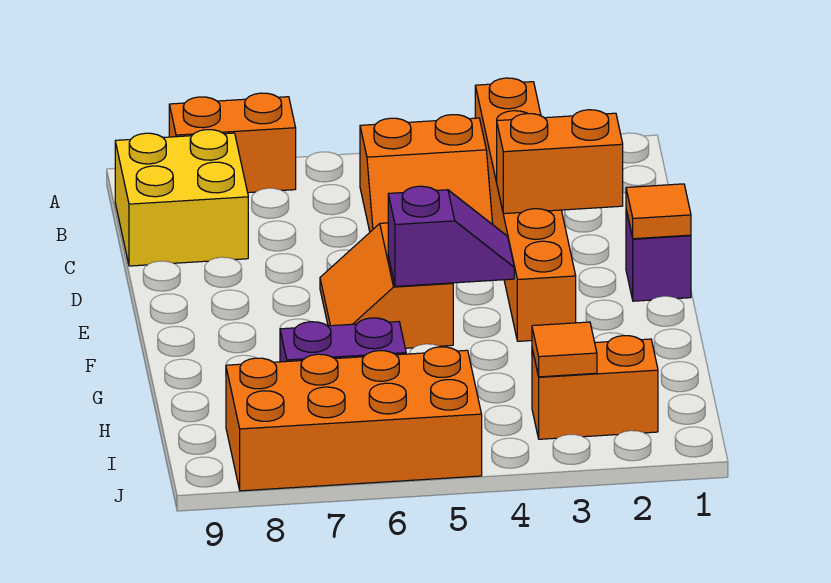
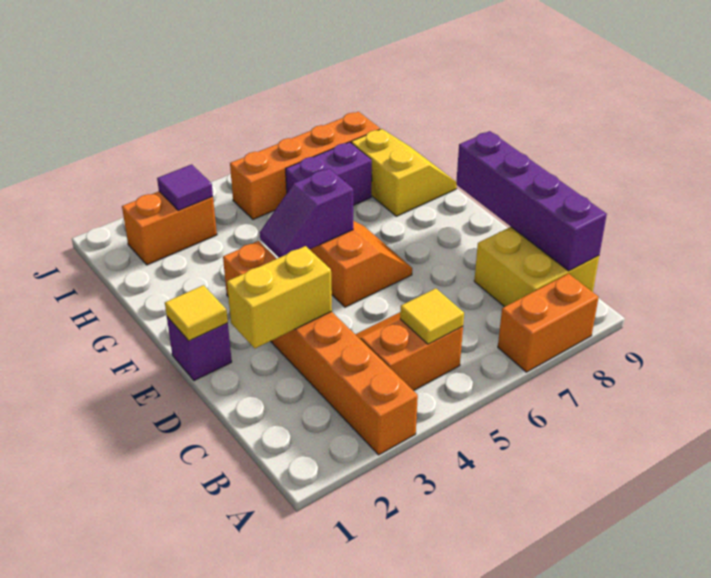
none -> yellow tile B5 level 2
none -> purple brick B9:E9 level 2
orange brick D2:D3 level 2 -> yellow brick D2:D3 level 2
orange tile E1 level 2 -> yellow tile E1 level 2
none -> yellow slope G8:H9 level 1 top 8
orange tile I3 level 2 -> purple tile I3 level 2
orange brick I5:J8 level 1 -> orange brick I5:I8 level 1

